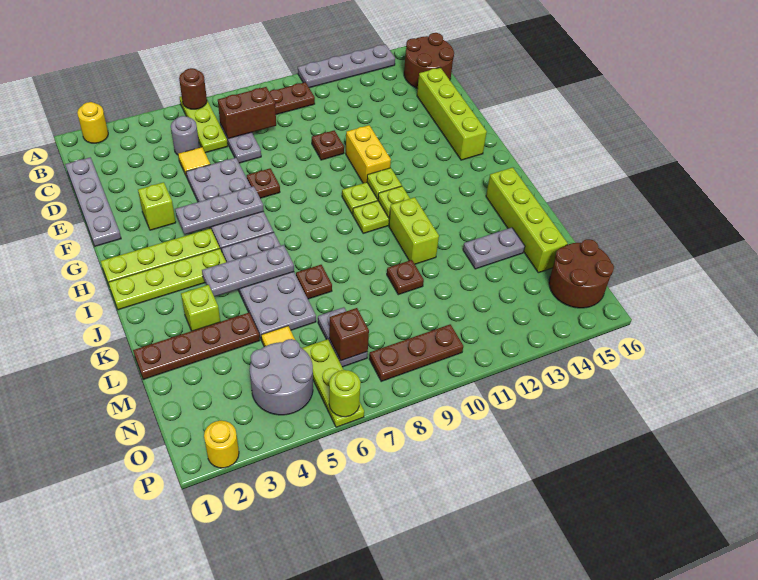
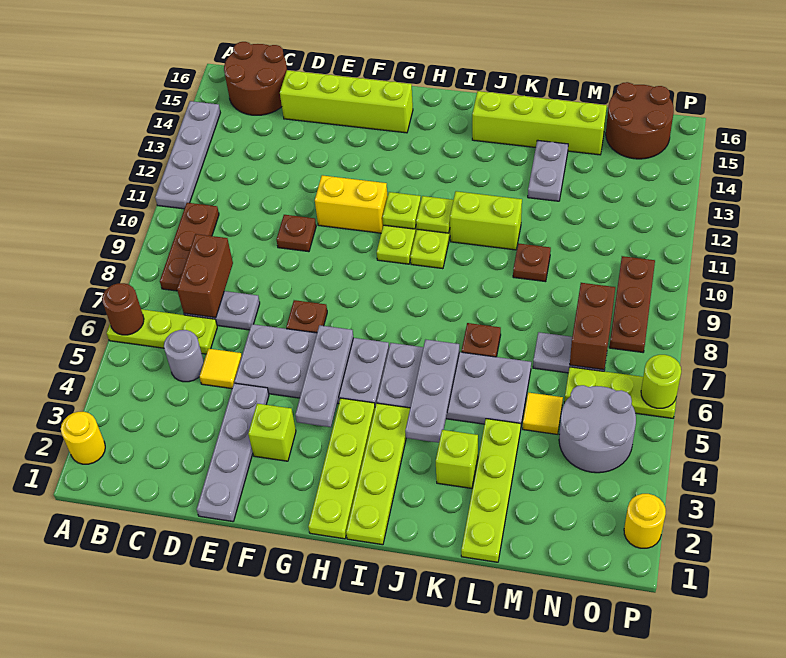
grey plate C1:F1 level 1 -> grey plate E1:E4 level 1
brown plate L1:L4 level 1 -> lime plate L1:L4 level 1
brown brick N7 level 2 -> brown brick N7:N8 level 2

